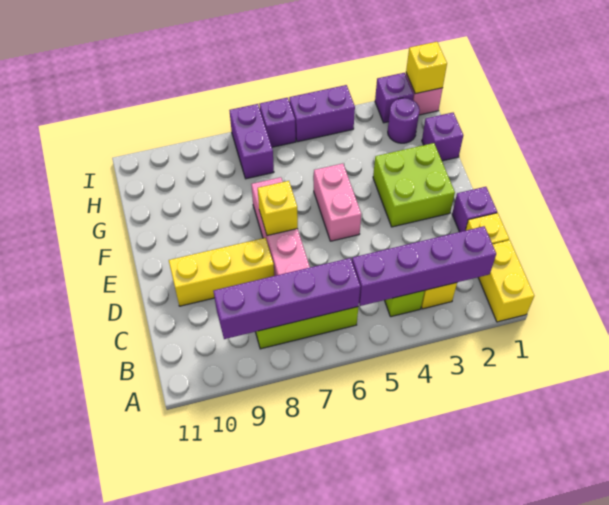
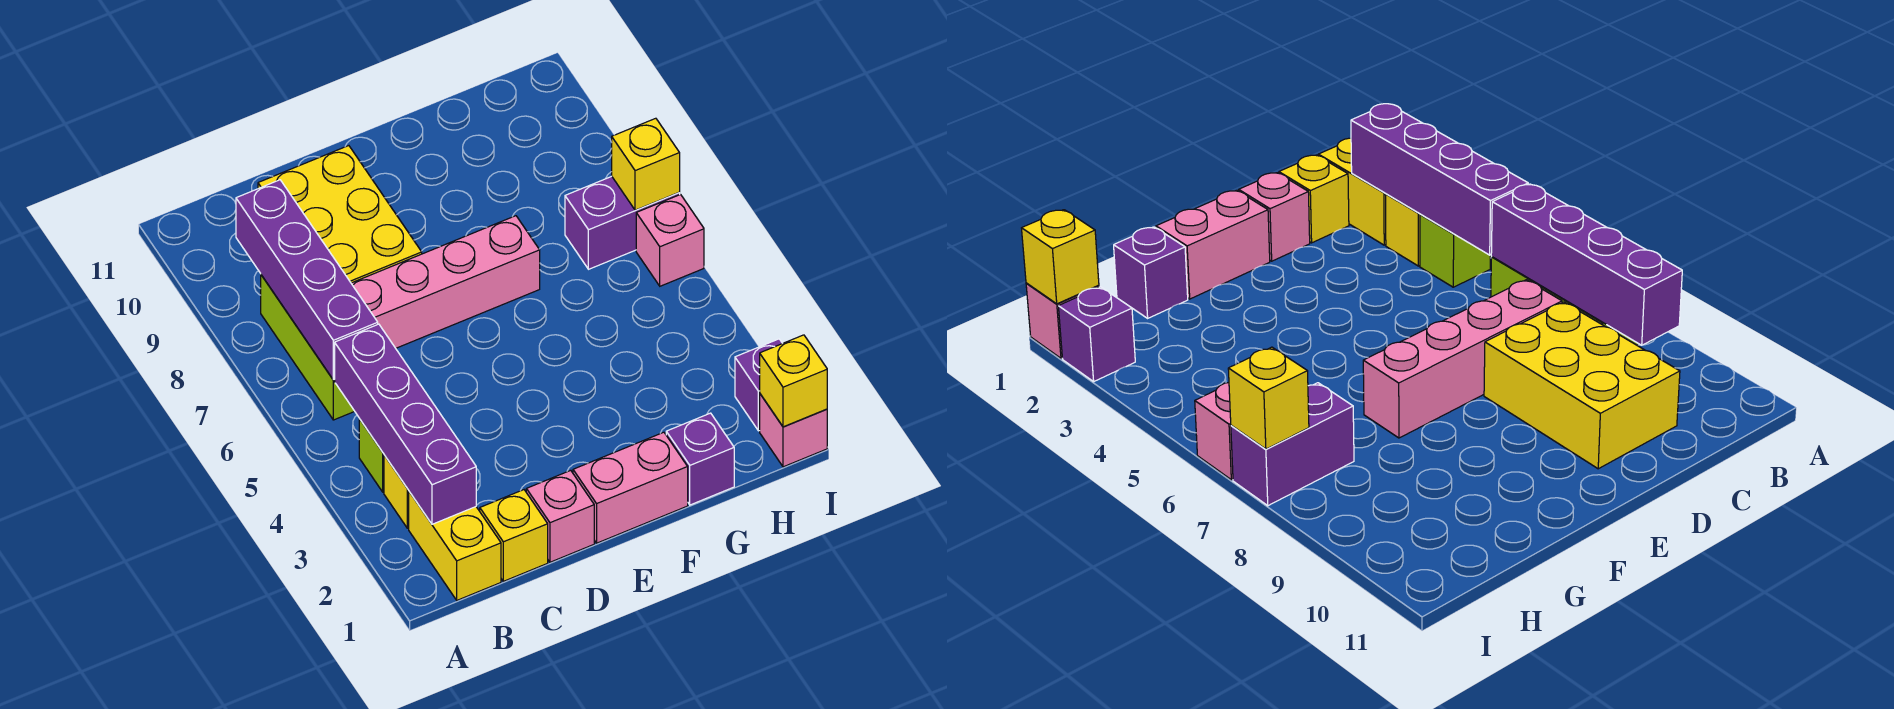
yellow brick A1:B1 level 1 -> yellow brick B1:B2 level 1
purple brick D1 level 1 -> pink brick D1 level 1
yellow brick D8:D10 level 1 -> yellow brick C8:D10 level 1
lime brick E2:F3 level 1 -> none
pink brick E5:F5 level 1 -> pink brick E1:F1 level 1
yellow brick E7 level 2 -> yellow brick I7 level 2
purple round brick H2 level 1 -> none
purple brick I4:I5 level 1 -> none
purple brick I6 level 1 -> pink brick I6 level 1

